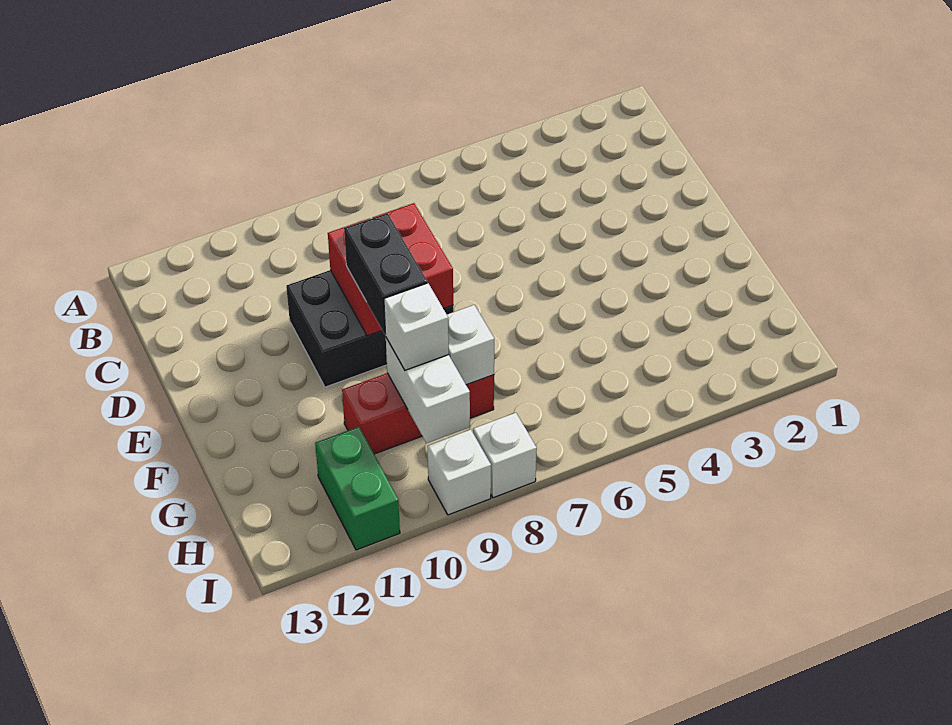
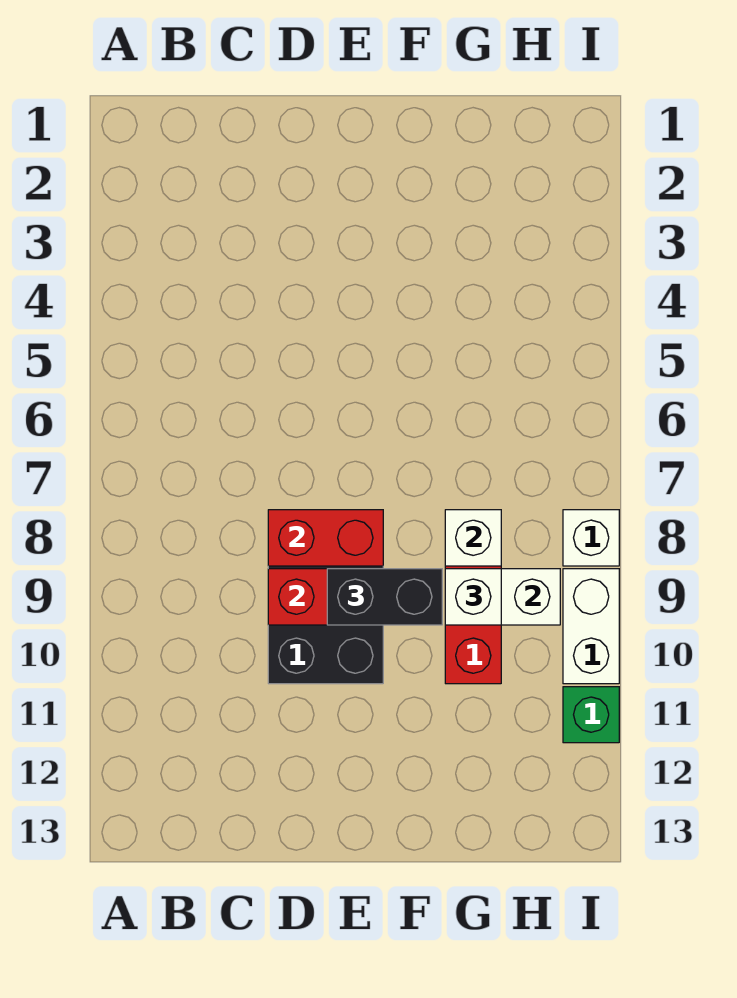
green brick H11:I11 level 1 -> green brick I11 level 1
white brick I9 level 1 -> white brick I9:I10 level 1

